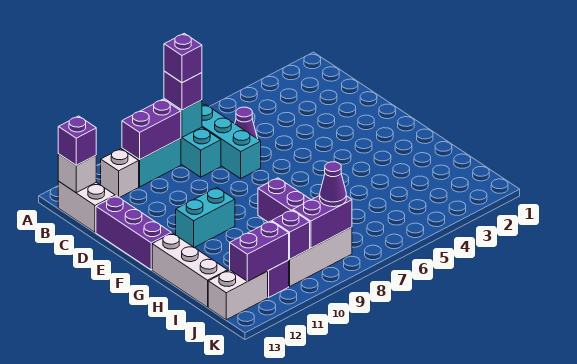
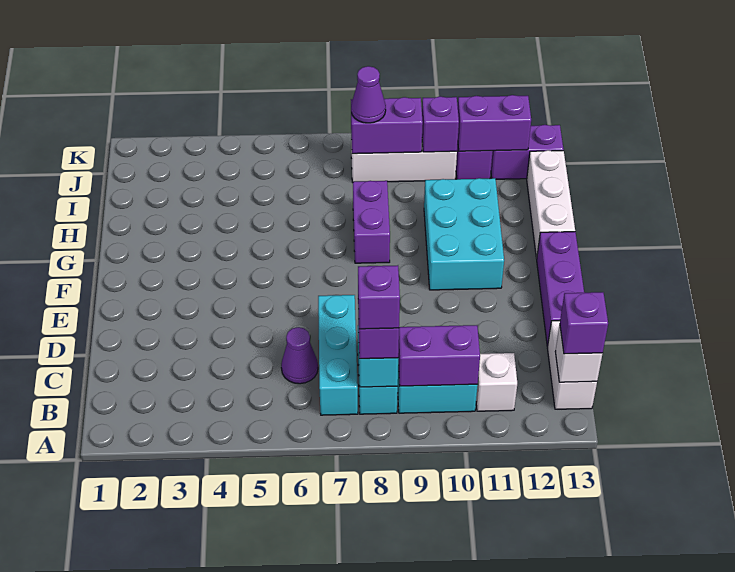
cyan brick F10:F11 level 1 -> cyan brick F10:H11 level 1
white brick J12:J13 level 1 -> purple brick J12:J13 level 1

